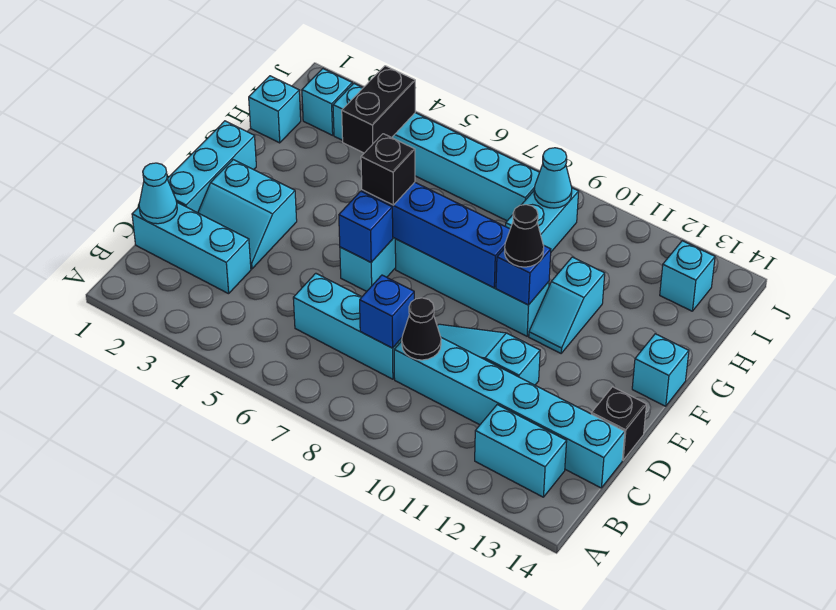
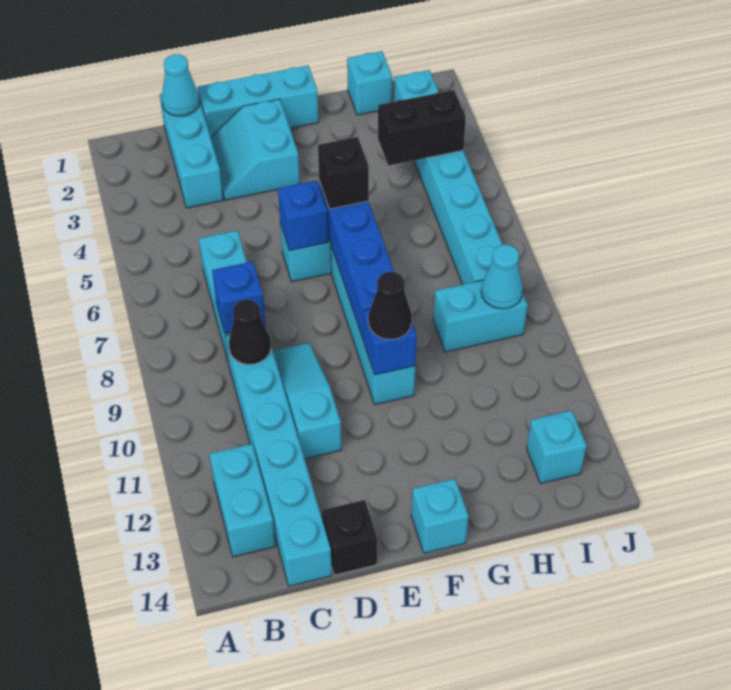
cyan slope F11:G11 level 1 top G -> none

